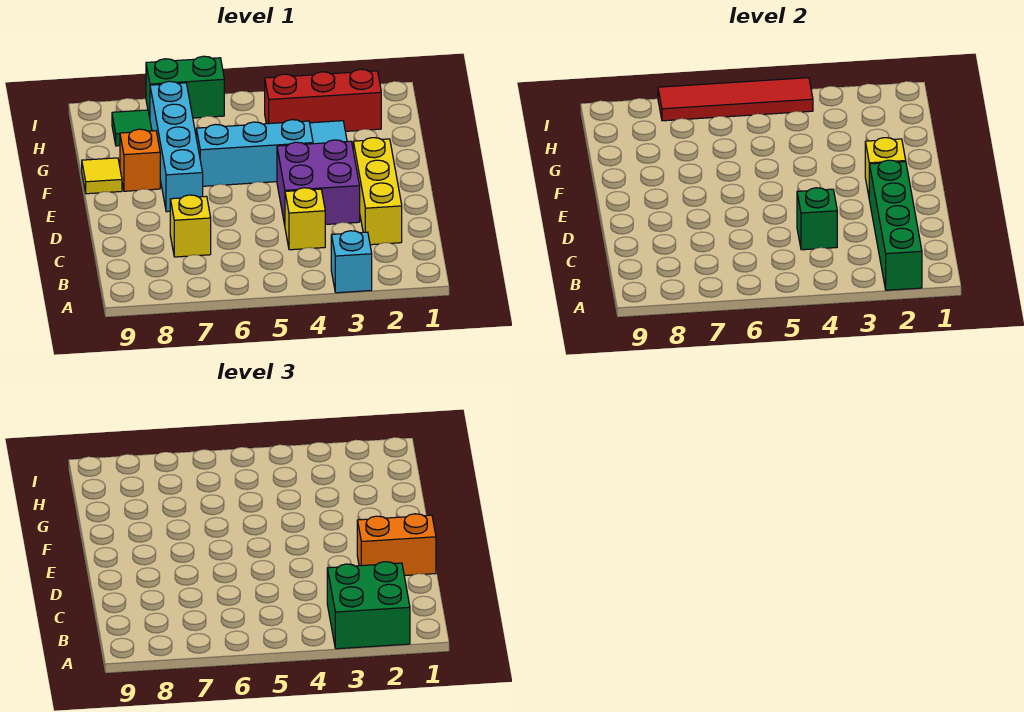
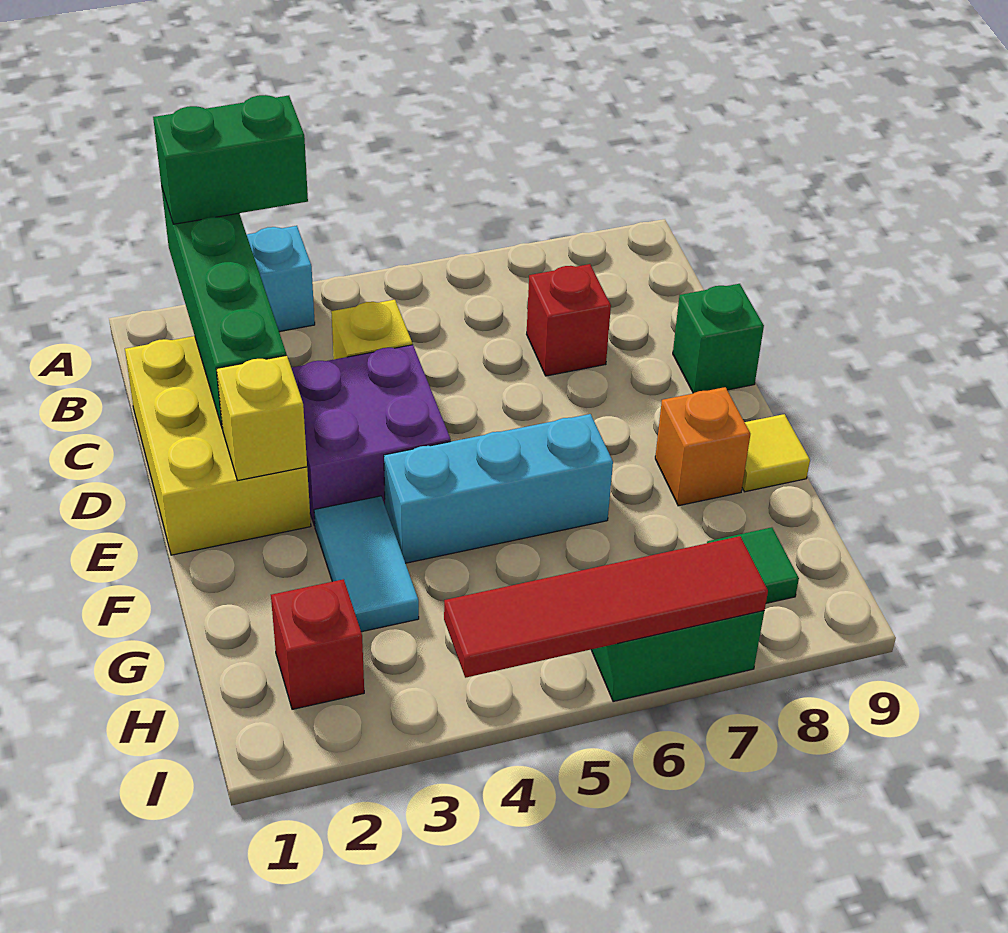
green brick A2:B3 level 3 -> green brick A2:A3 level 3
yellow brick C2:E2 level 1 -> yellow brick C1:E2 level 1
green brick C4 level 2 -> green brick D9 level 1
yellow brick C7 level 1 -> red brick C7 level 1
orange brick D1:D2 level 3 -> none
cyan brick E7:H7 level 1 -> none
red brick H2:H4 level 1 -> red brick H2 level 1

